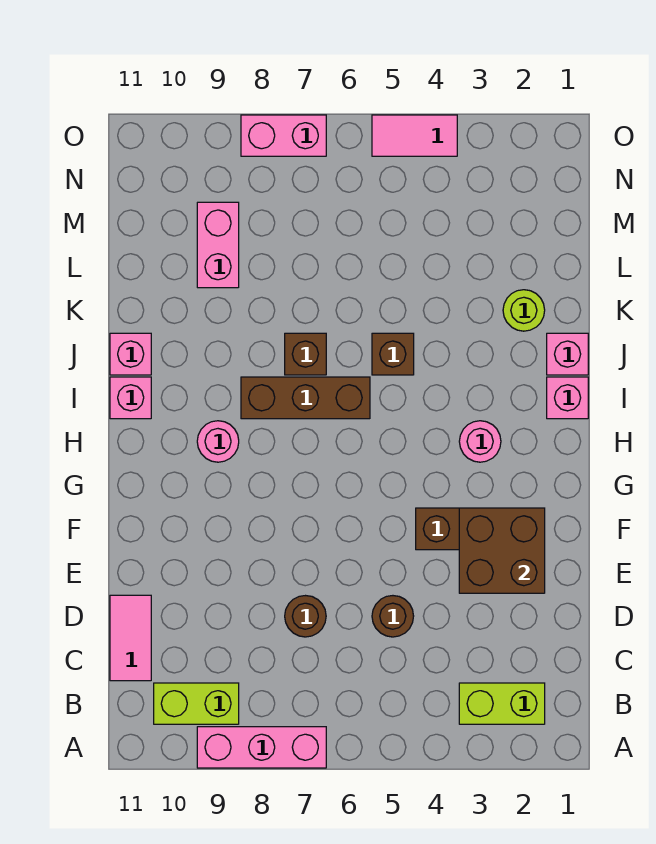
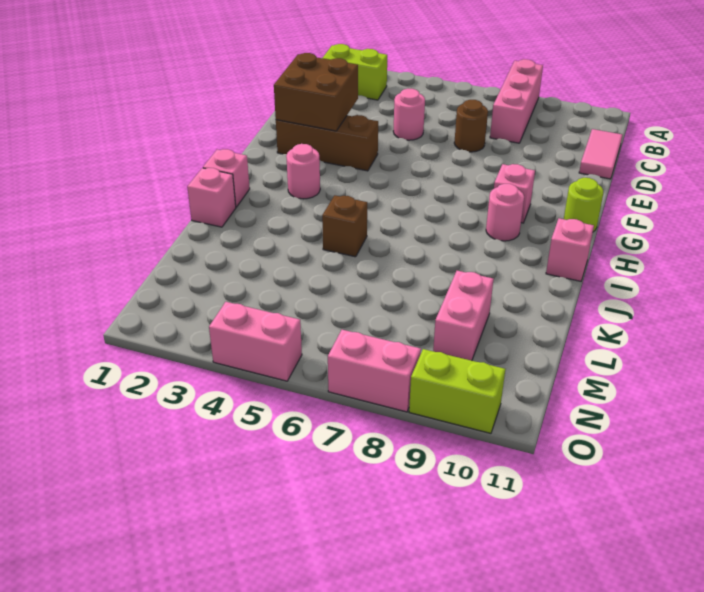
pink brick A7:A9 level 1 -> pink brick A8:C8 level 1
lime brick B9:B10 level 1 -> lime brick O9:O10 level 1
brown round brick D5 level 1 -> pink round brick D5 level 1
brown brick I6:I8 level 1 -> none
brown brick J7 level 1 -> none
pink brick J11 level 1 -> pink brick G9 level 1
lime round brick K2 level 1 -> lime round brick G11 level 1
pink tile O4:O5 level 1 -> pink brick O4:O5 level 1

